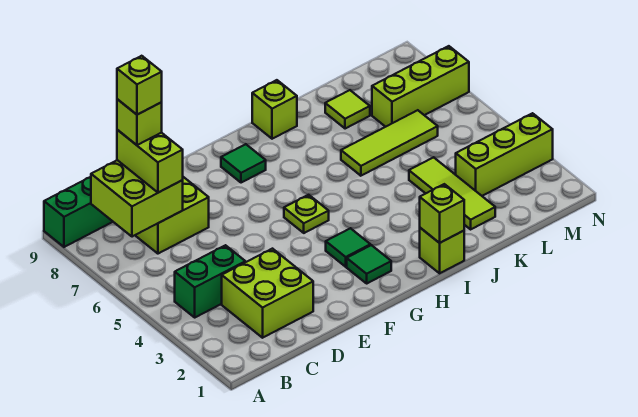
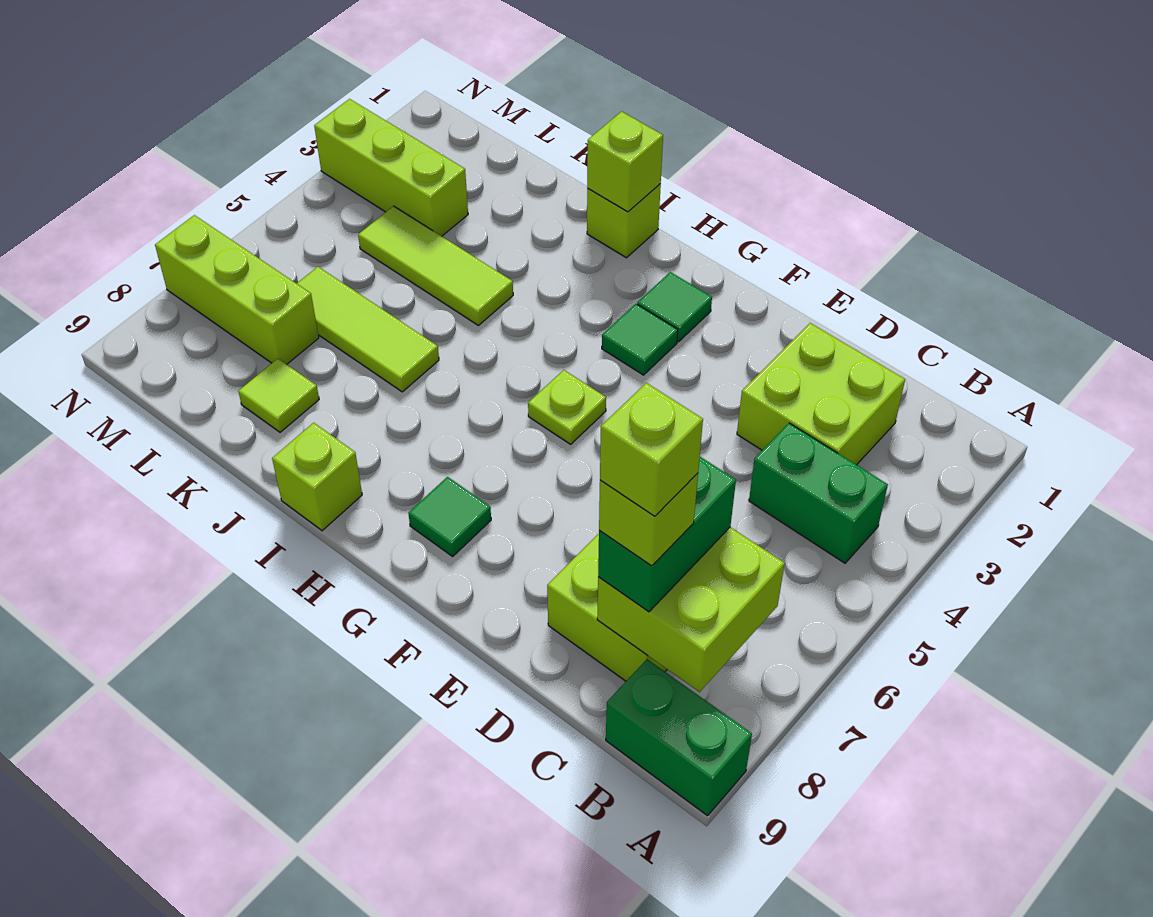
lime brick C7:C8 level 3 -> green brick C7:C8 level 3
lime tile K2:K4 level 1 -> lime tile J4:L4 level 1

